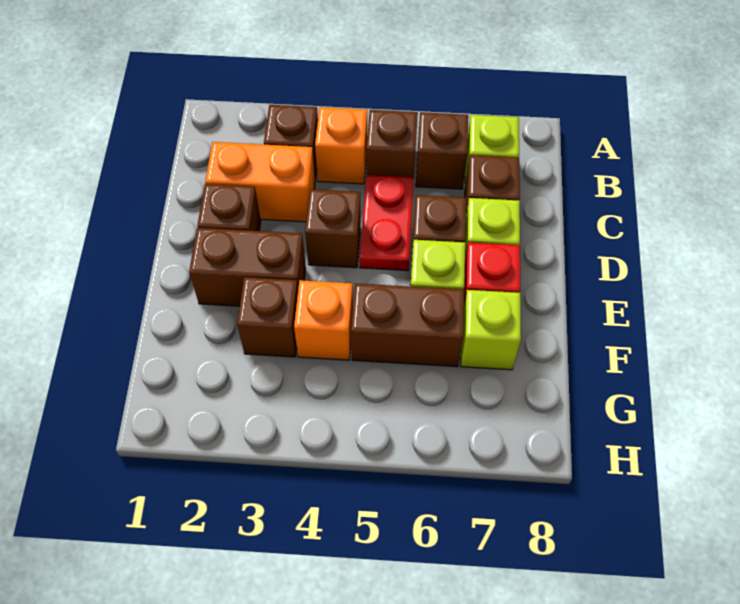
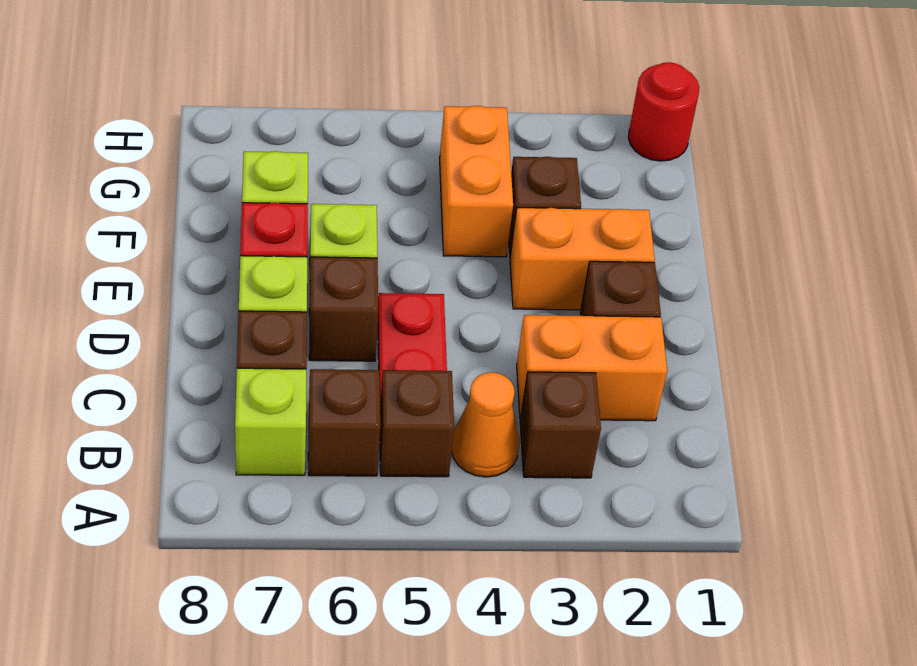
orange brick B4 level 1 -> orange cone B4 level 1
brown brick D4 level 1 -> none
brown brick E2:E3 level 1 -> orange brick E2:E3 level 1
orange brick F4 level 1 -> orange brick F4:G4 level 1
brown brick F5:F6 level 1 -> none
none -> red round brick H1 level 1

